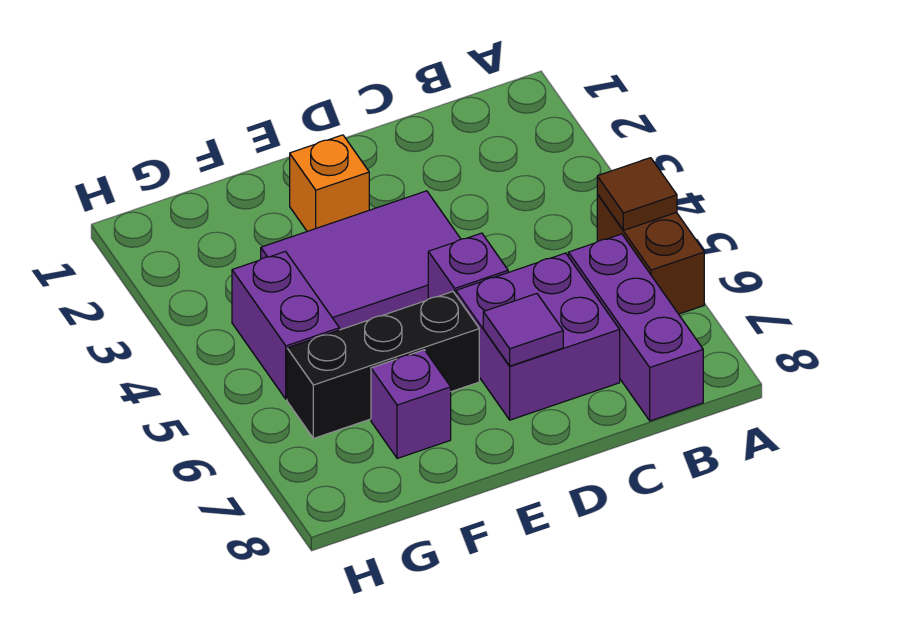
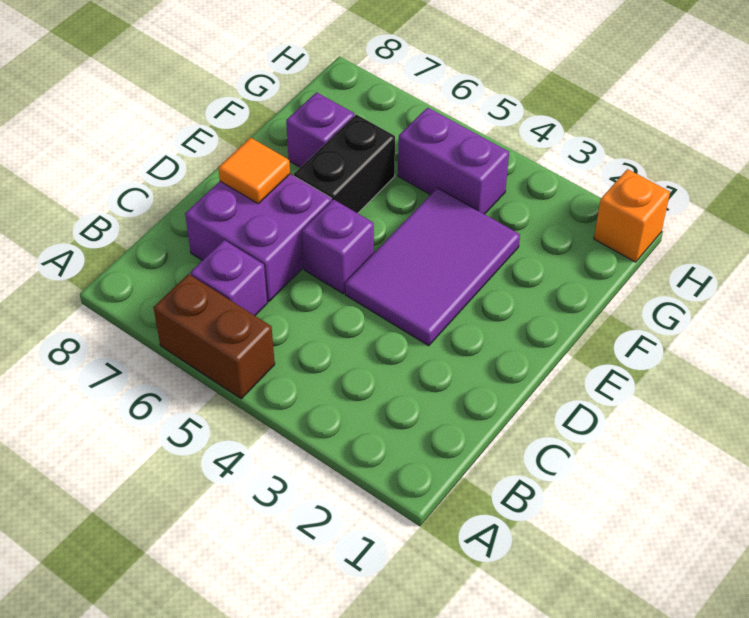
brown tile A5 level 2 -> none
purple brick B6:B8 level 1 -> purple brick B6 level 1
purple tile D7 level 2 -> orange tile D7 level 2
orange brick E2 level 1 -> orange brick H1 level 1
black brick E6:G6 level 1 -> black brick E6:F6 level 1

